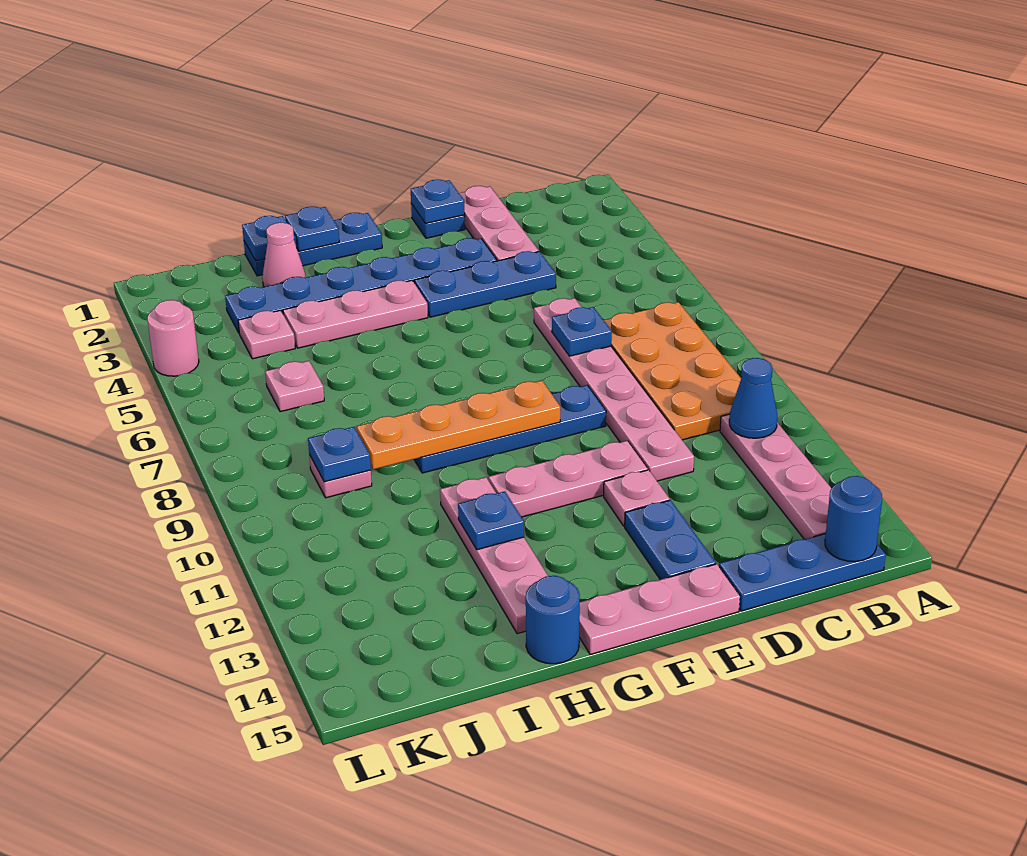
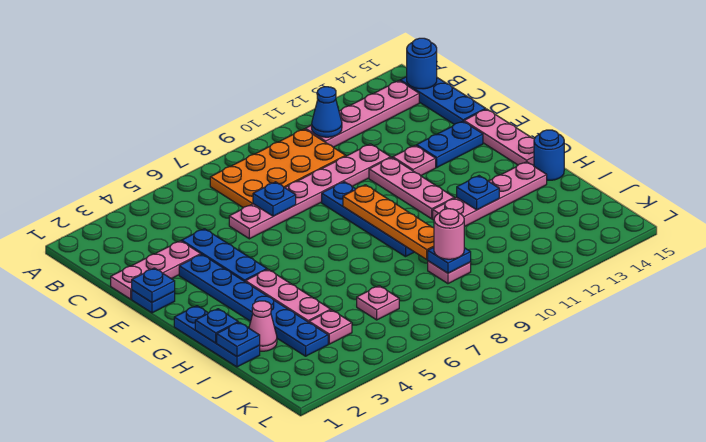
pink round brick L4 level 1 -> pink round brick J9 level 3

